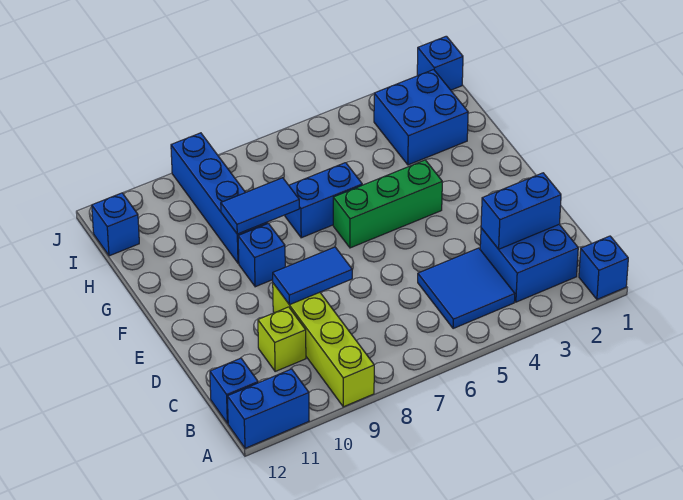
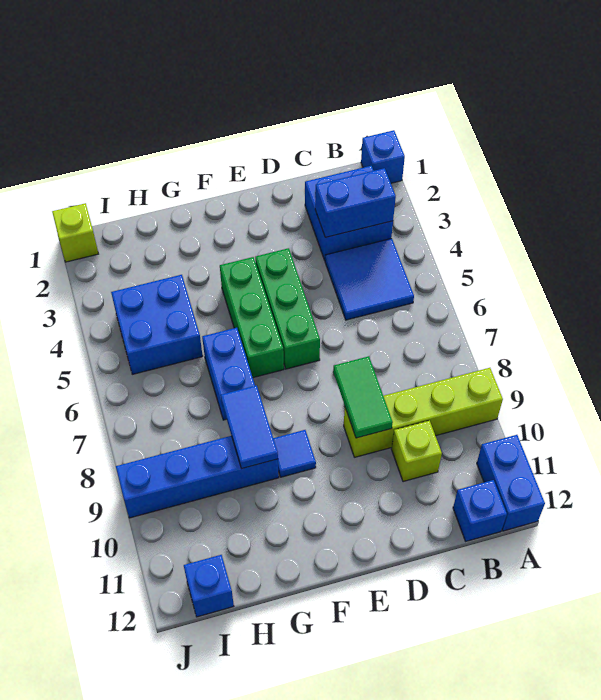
blue brick C2:C3 level 2 -> blue brick B3:C3 level 2
blue tile D8:D9 level 2 -> green tile D8:D9 level 2
none -> green brick E4:E6 level 1
blue brick F9 level 1 -> blue tile F9 level 1
blue brick H2:I3 level 1 -> blue brick H4:I5 level 1
blue brick J1 level 1 -> lime brick J1 level 1

